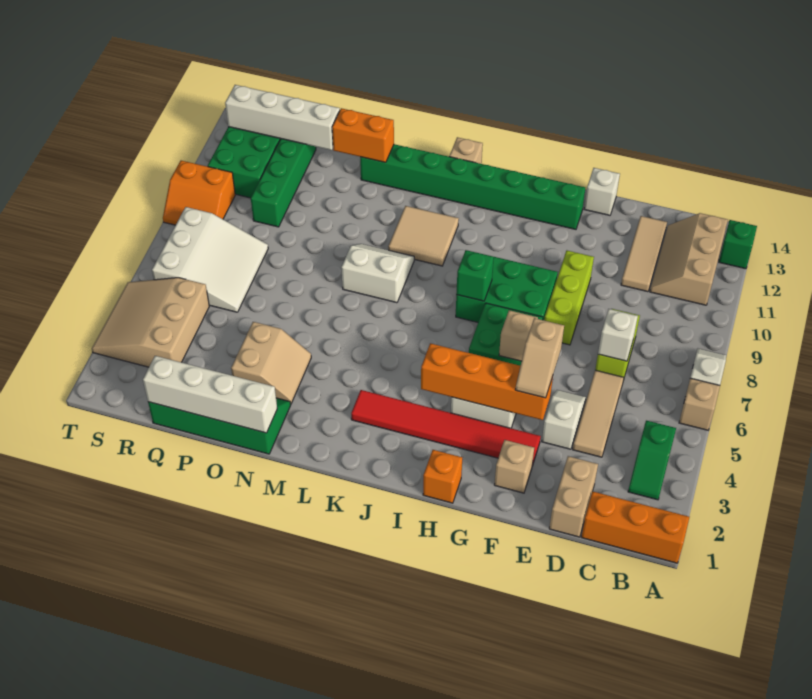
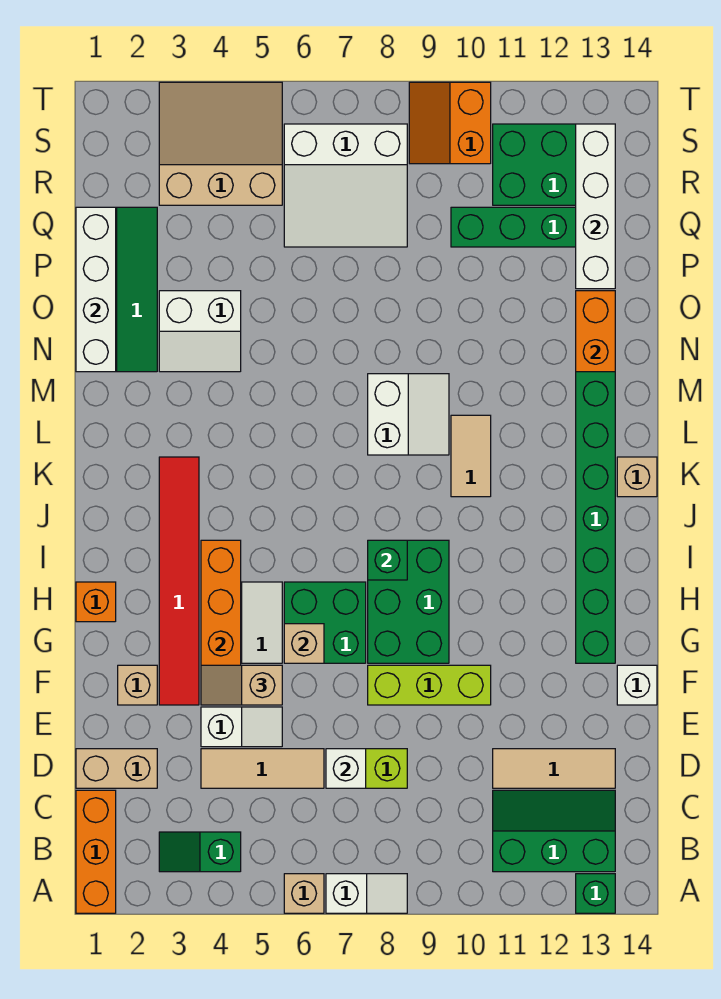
tan slope B11:C13 level 1 top B -> green slope B11:C13 level 1 top B
tan tile K10:L11 level 1 -> tan tile K10:L10 level 1
tan slope N3:O4 level 1 top O -> white slope N3:O4 level 1 top O

